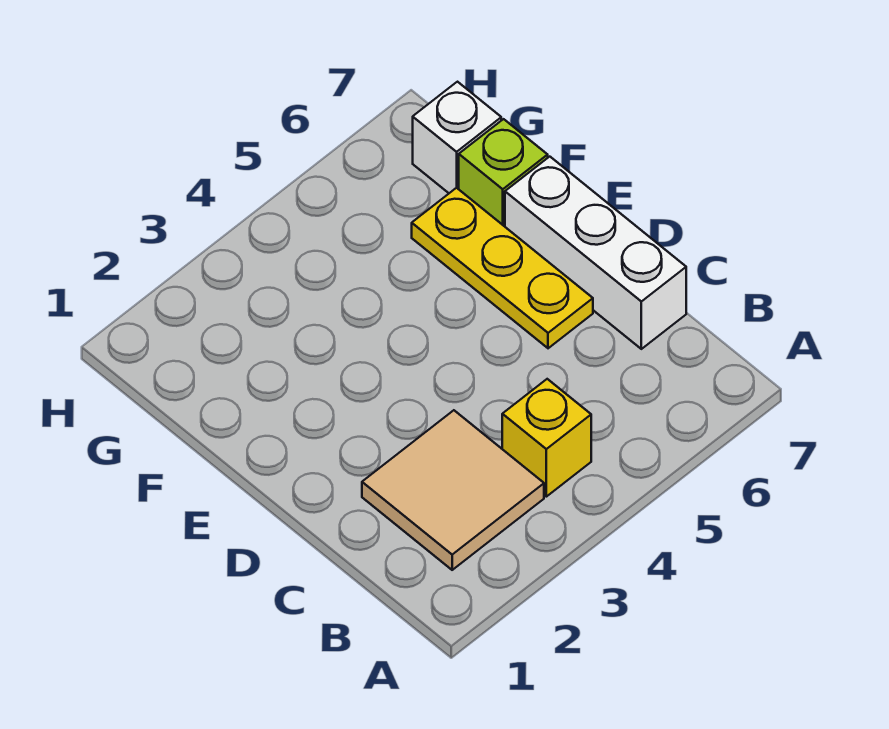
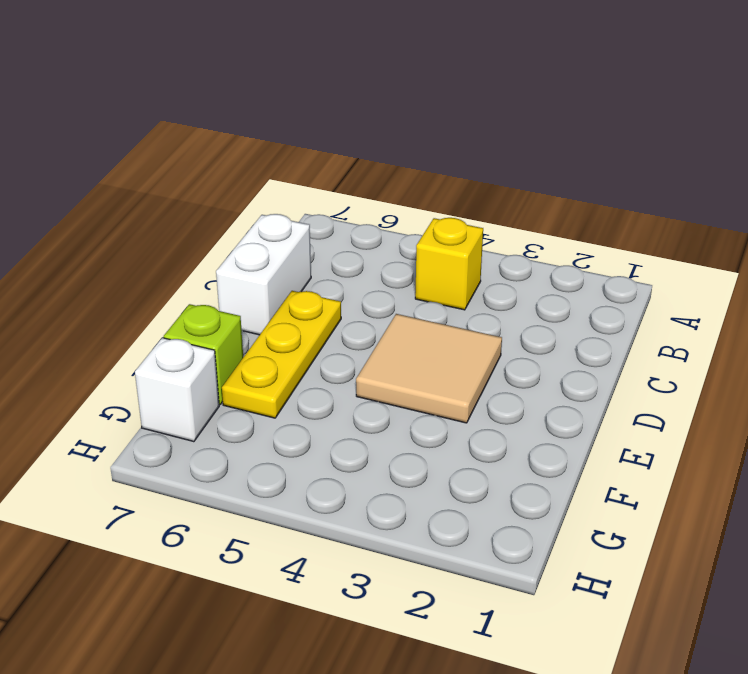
tan tile B2:C3 level 1 -> tan tile D3:E4 level 1
white brick C7:E7 level 1 -> white brick C7:D7 level 1

